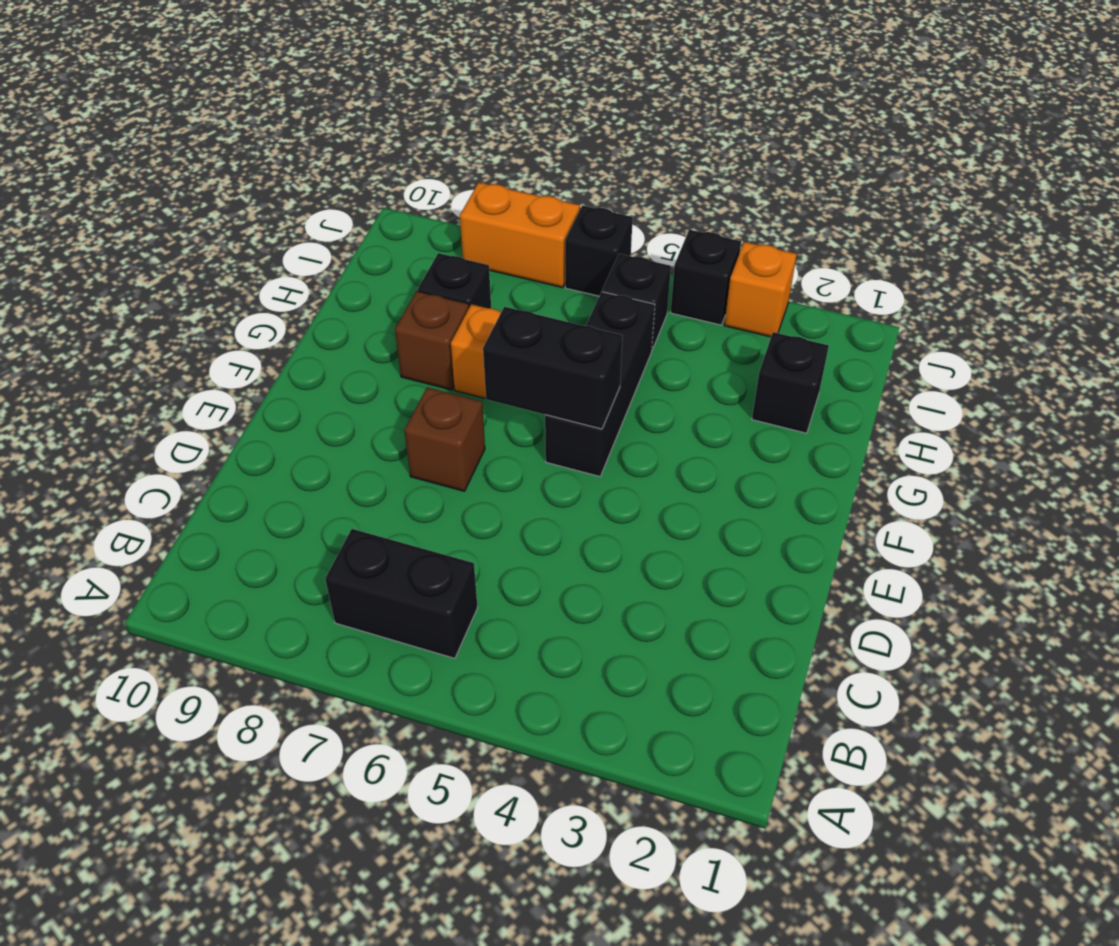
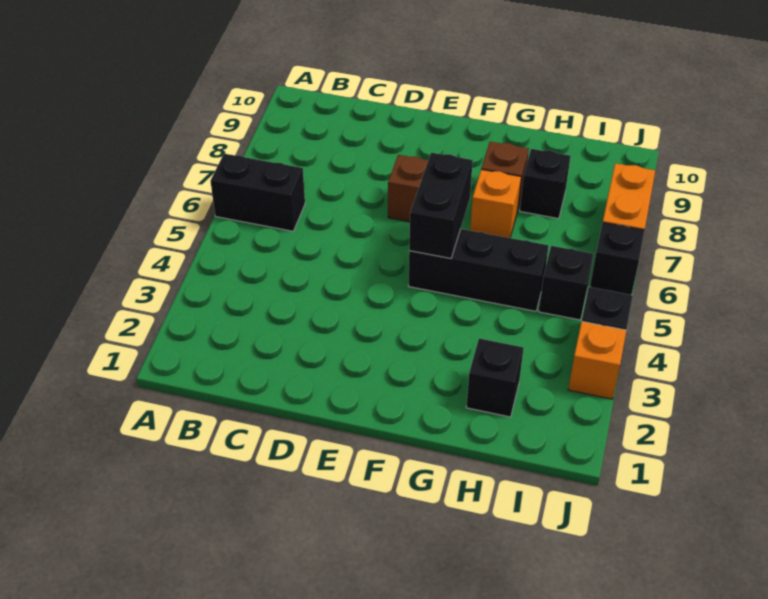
black brick B6:B7 level 1 -> black brick A6:B6 level 1

